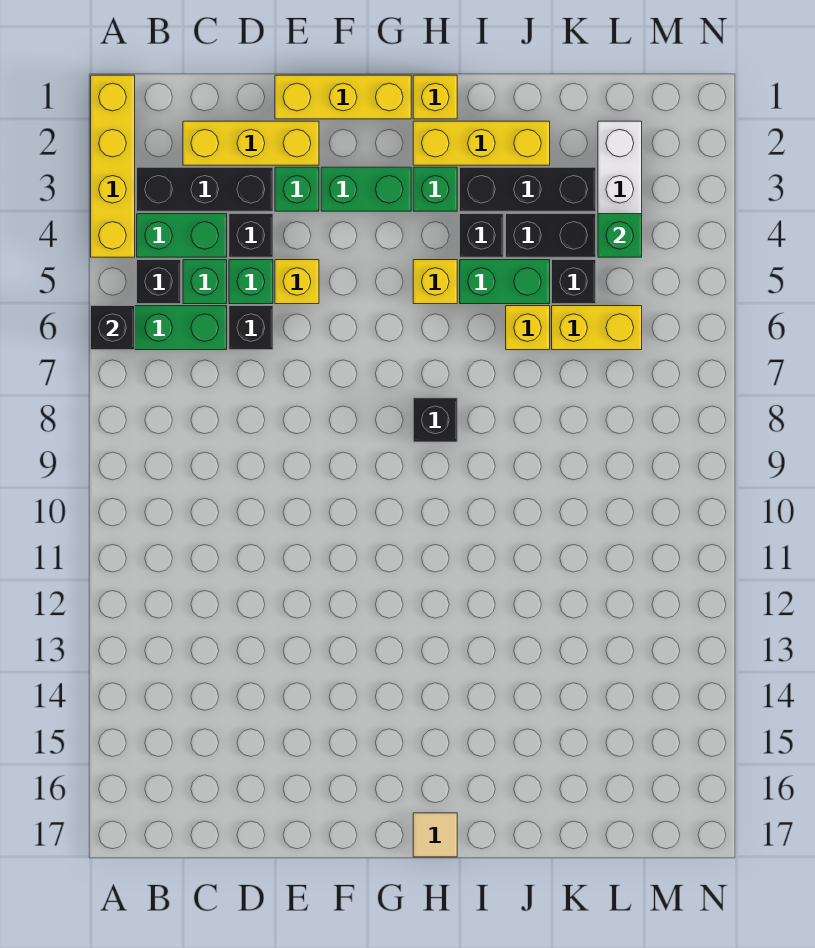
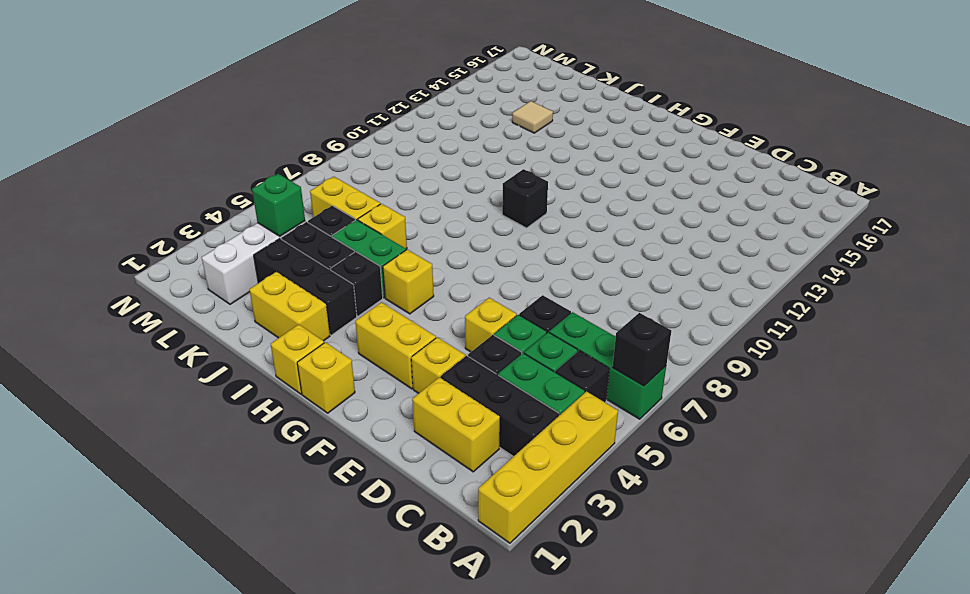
yellow brick C2:E2 level 1 -> yellow brick C2:D2 level 1
yellow brick E1:G1 level 1 -> yellow brick G1 level 1
green brick E3 level 1 -> yellow brick E3 level 1
green brick F3:G3 level 1 -> yellow brick F3:G3 level 1
yellow brick H2:J2 level 1 -> yellow brick I2:J2 level 1
green brick H3 level 1 -> none
black brick H8 level 1 -> black brick H10 level 1
tan tile H17 level 1 -> tan tile K14 level 1

